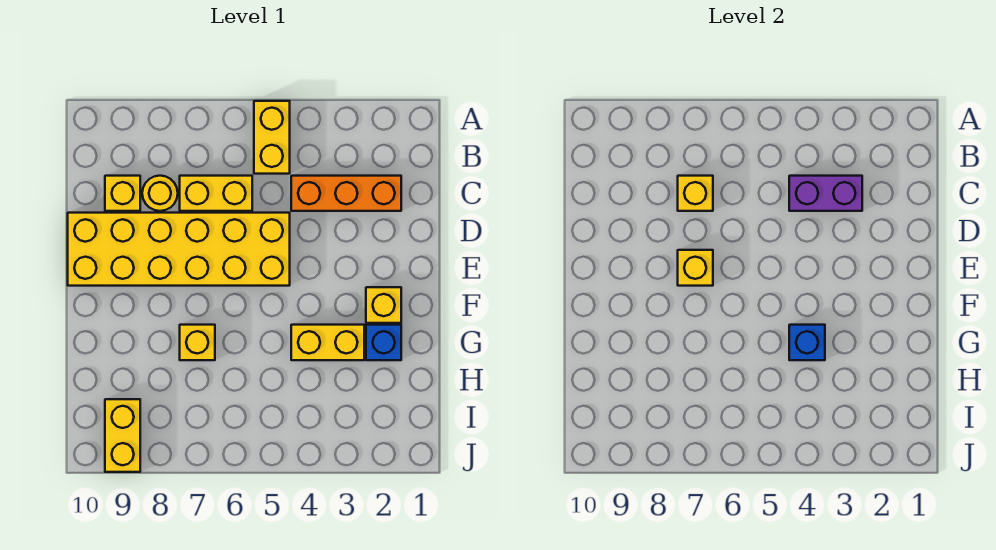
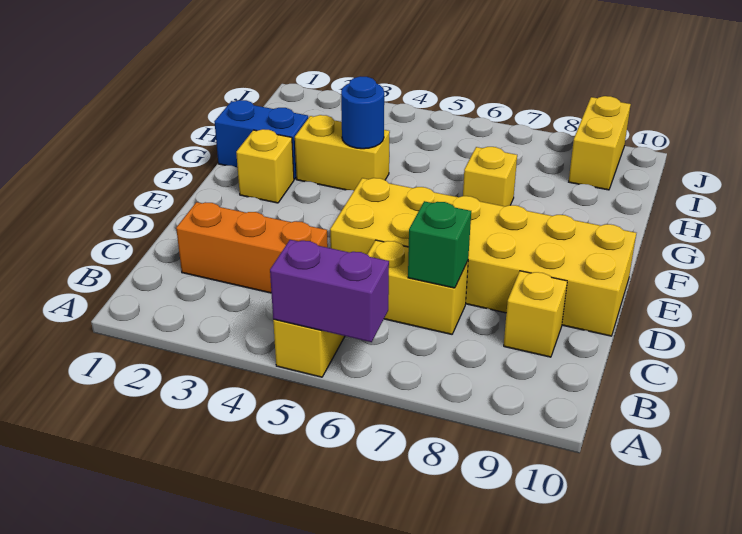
purple brick C3:C4 level 2 -> purple brick A5:A6 level 2
yellow brick C7 level 2 -> green brick C7 level 2
yellow round brick C8 level 1 -> none
yellow brick E7 level 2 -> none
blue brick G2 level 1 -> blue brick G1:G2 level 1
blue brick G4 level 2 -> blue round brick G4 level 2

